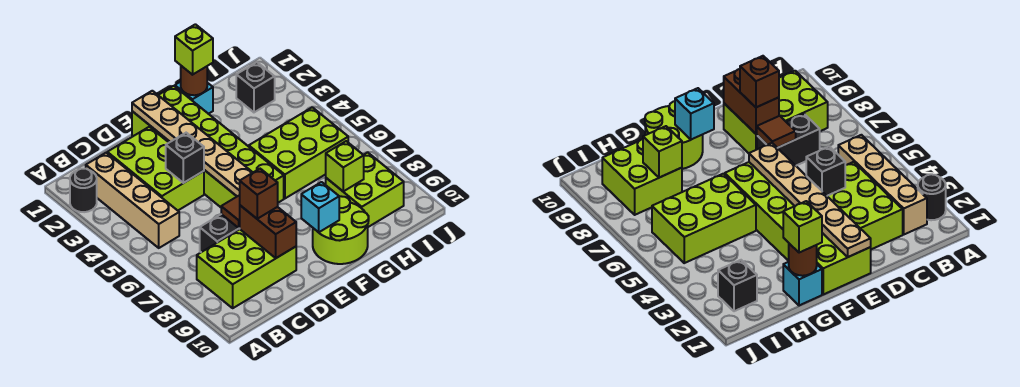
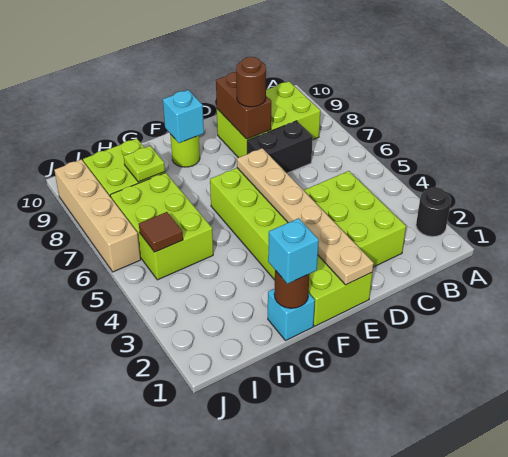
tan brick B2:B5 level 1 -> tan brick J6:J9 level 1
black brick D4 level 2 -> none
brown tile D7 level 2 -> brown tile I5 level 2
brown brick D8 level 3 -> brown round brick D8 level 3
lime round brick F9:G10 level 1 -> lime round brick F9 level 1
lime brick G1 level 3 -> cyan brick G1 level 3
lime brick G5:I6 level 1 -> lime brick H5:I7 level 1
lime brick H8 level 2 -> lime plate H8 level 2
black brick I2 level 1 -> none

